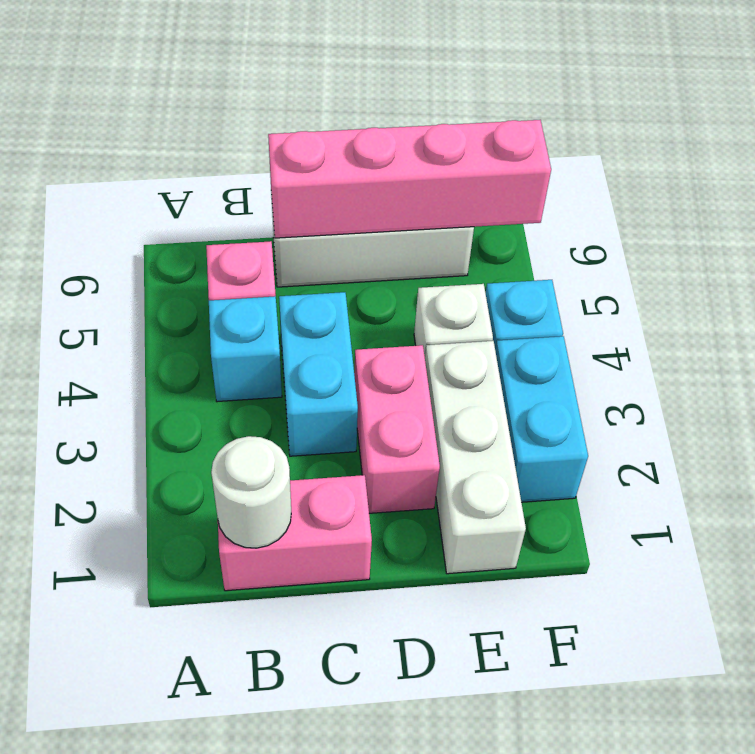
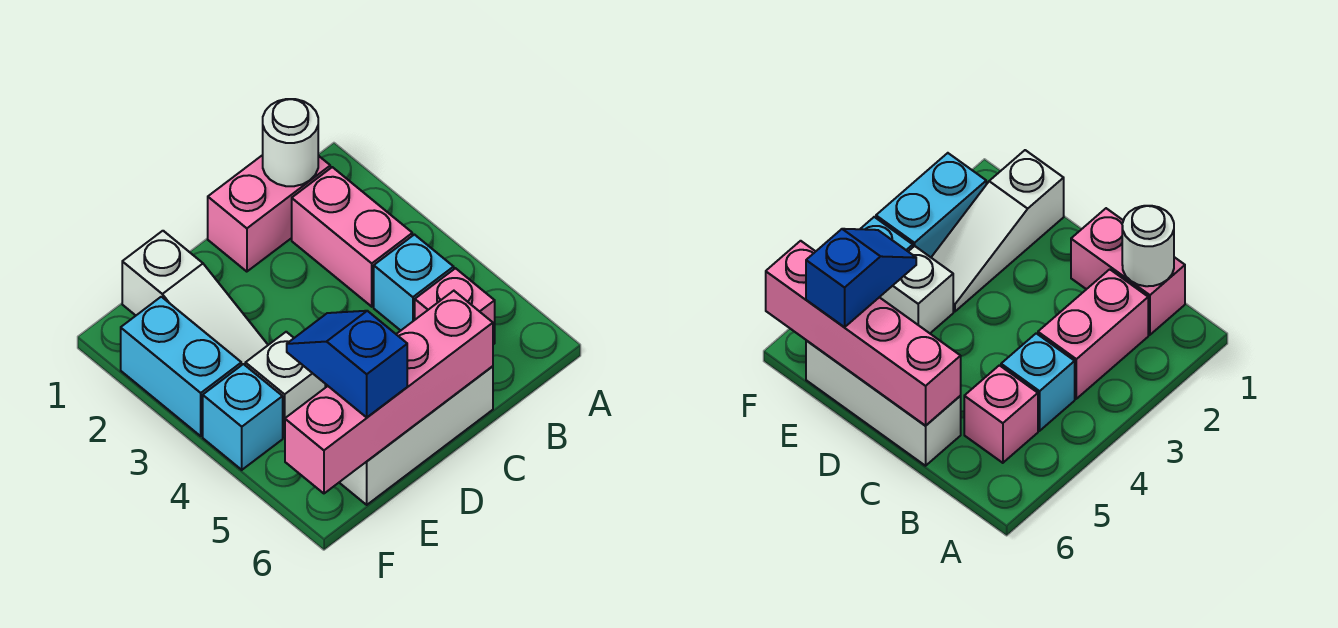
cyan brick C3:C4 level 1 -> none
pink brick D2:D3 level 1 -> pink brick B2:B3 level 1
white brick E1:E3 level 1 -> white slope E1:E3 level 1 top 1
none -> blue slope E5:E6 level 3 top 6

